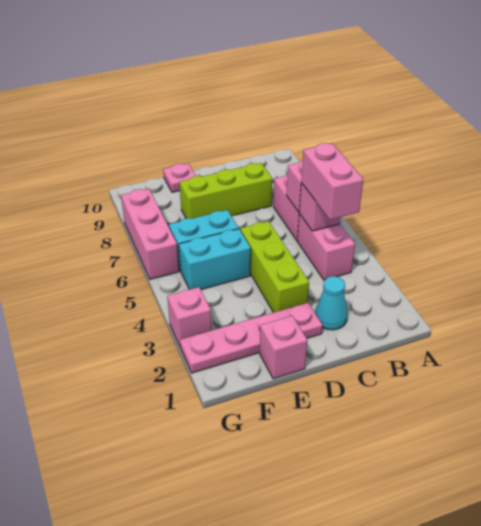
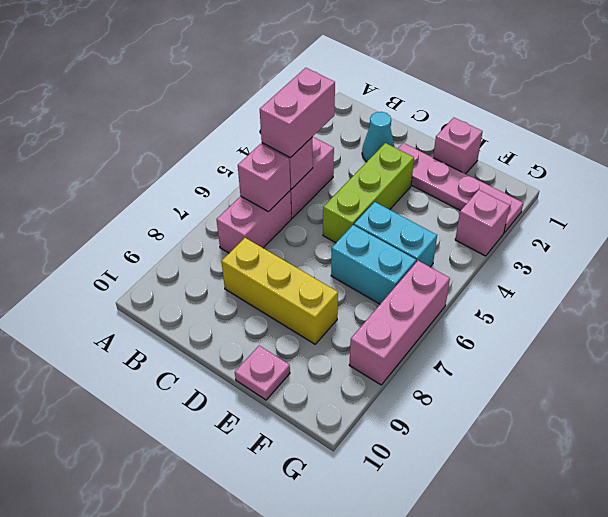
lime brick C8:E8 level 1 -> yellow brick C8:E8 level 1

